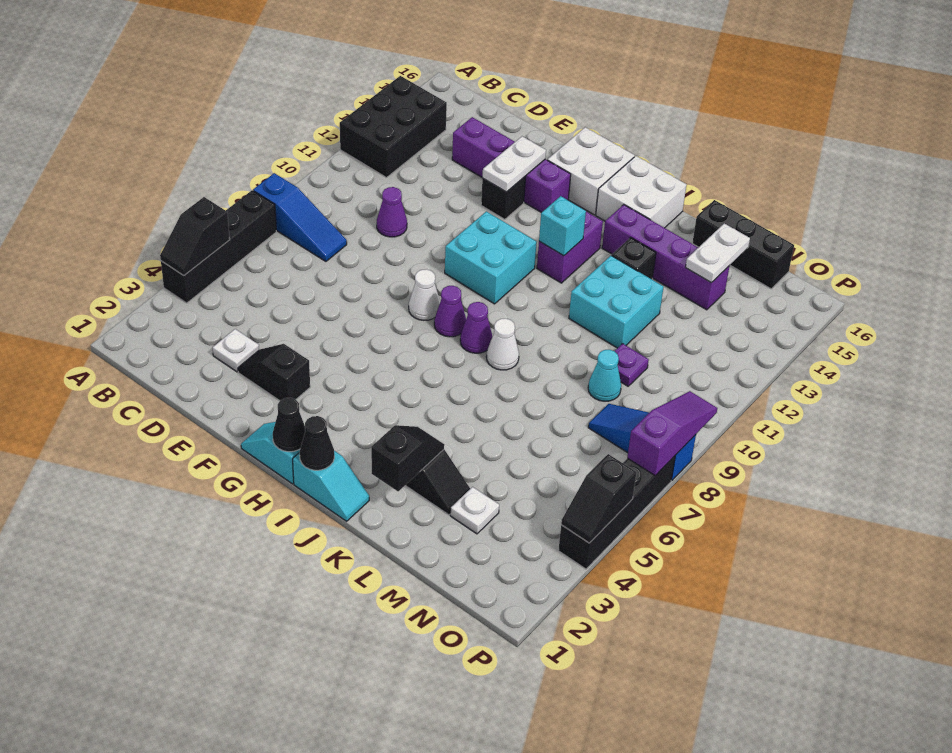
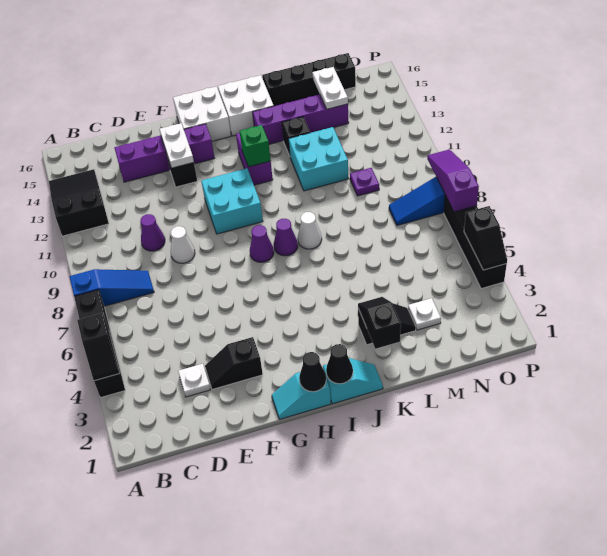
black brick A12:B14 level 1 -> black slope A12:B14 level 1 top 12
white cone G8 level 1 -> white cone E9 level 1
cyan brick I12 level 2 -> green brick I12 level 2
black brick L16:N16 level 1 -> black brick K16:N16 level 1
cyan cone M9 level 1 -> none

